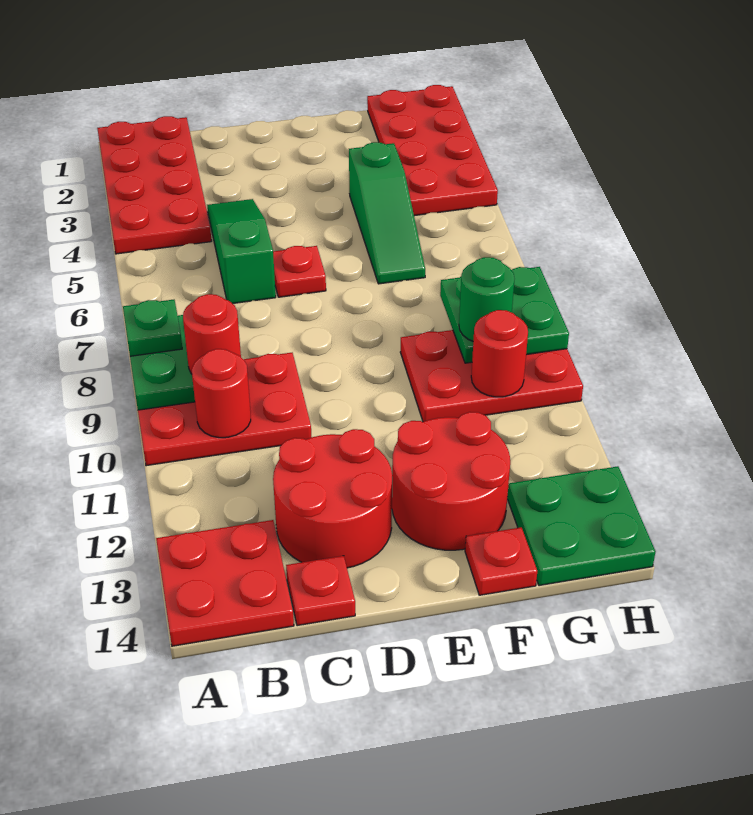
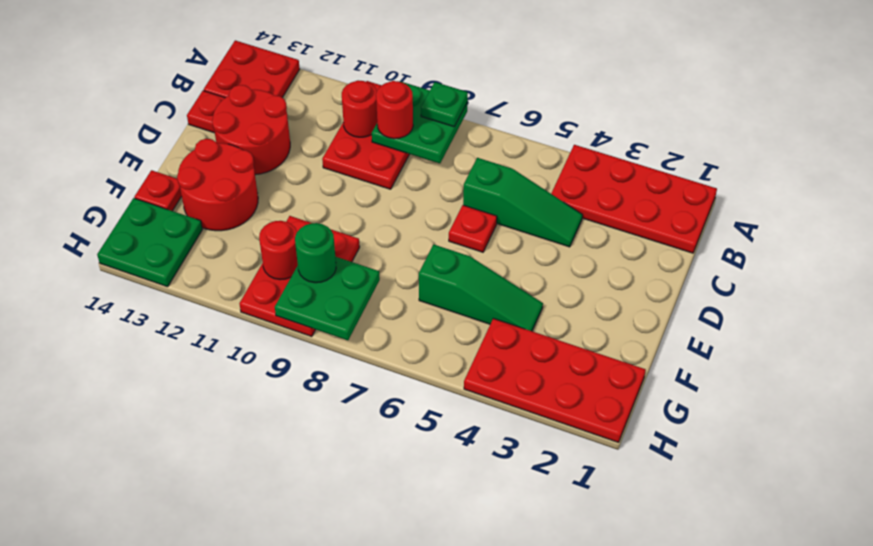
green slope F4:F6 level 1 top 4 -> green slope F4:F6 level 1 top 6

